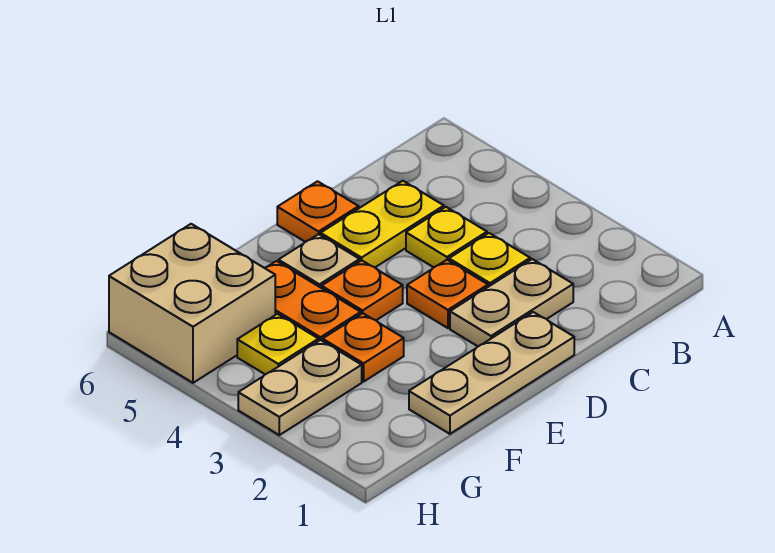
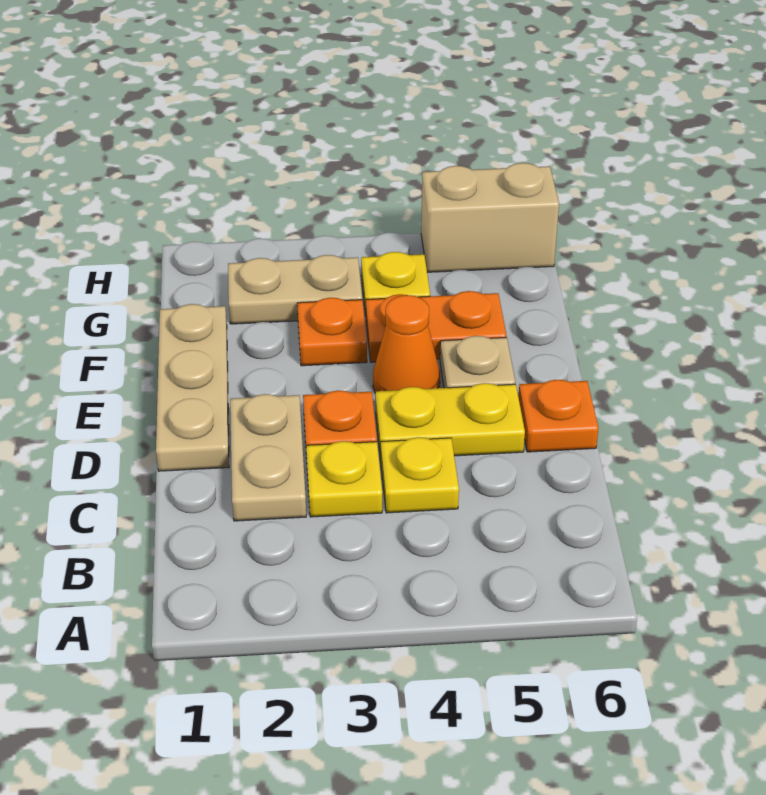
yellow plate C5:D5 level 1 -> yellow plate D4:D5 level 1
orange plate E4 level 1 -> orange cone E4 level 1
tan plate G3:H3 level 1 -> tan plate G2:G3 level 1
tan brick G5:H6 level 1 -> tan brick H5:H6 level 1

